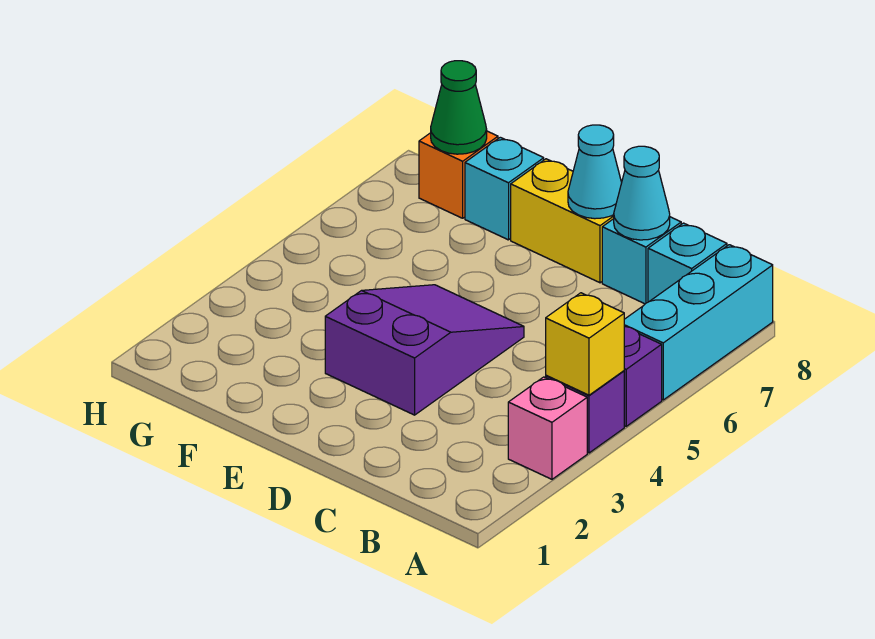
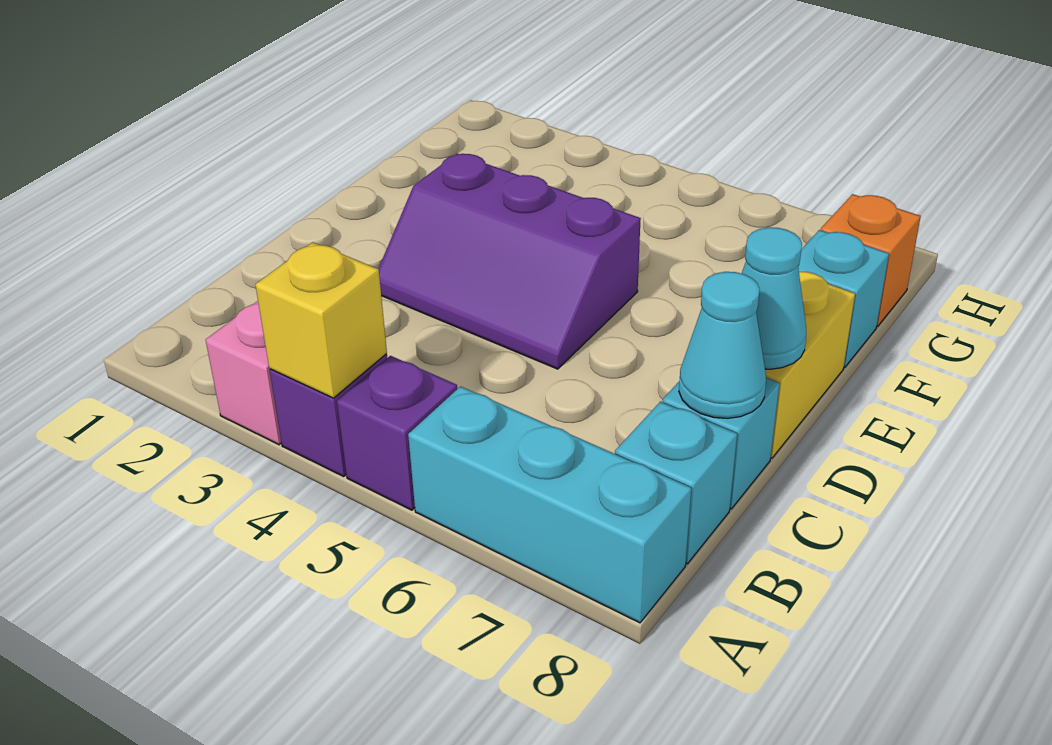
purple slope D3:E5 level 1 top 3 -> purple slope D3:E5 level 1 top E
green cone G8 level 2 -> none

